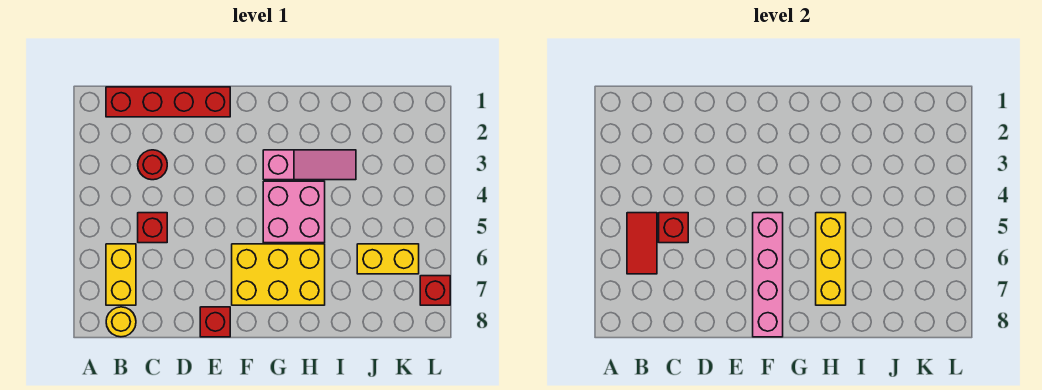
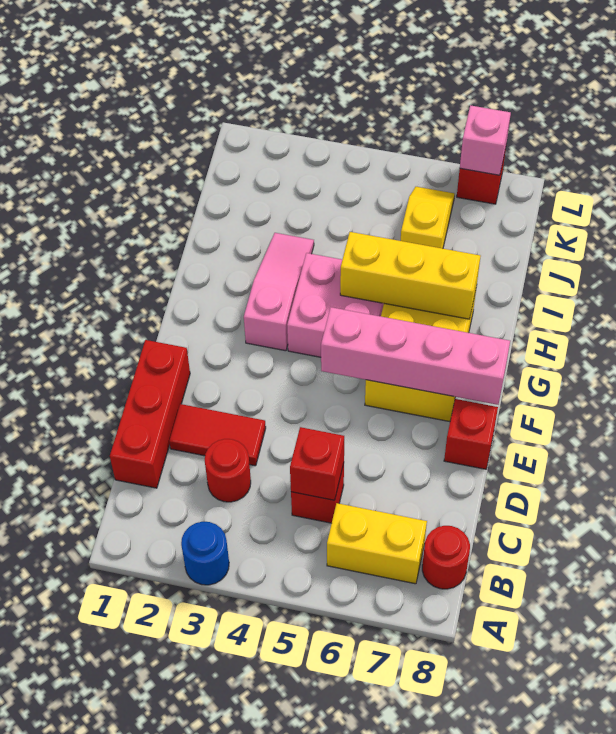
none -> blue round brick A3 level 1
red brick B1:E1 level 1 -> red brick C1:E1 level 1
red tile B5:B6 level 2 -> red tile D2:D3 level 1
yellow round brick B8 level 1 -> red round brick B8 level 1
yellow brick J6:K6 level 1 -> yellow slope J6:K6 level 1 top J
none -> pink brick L7 level 2

